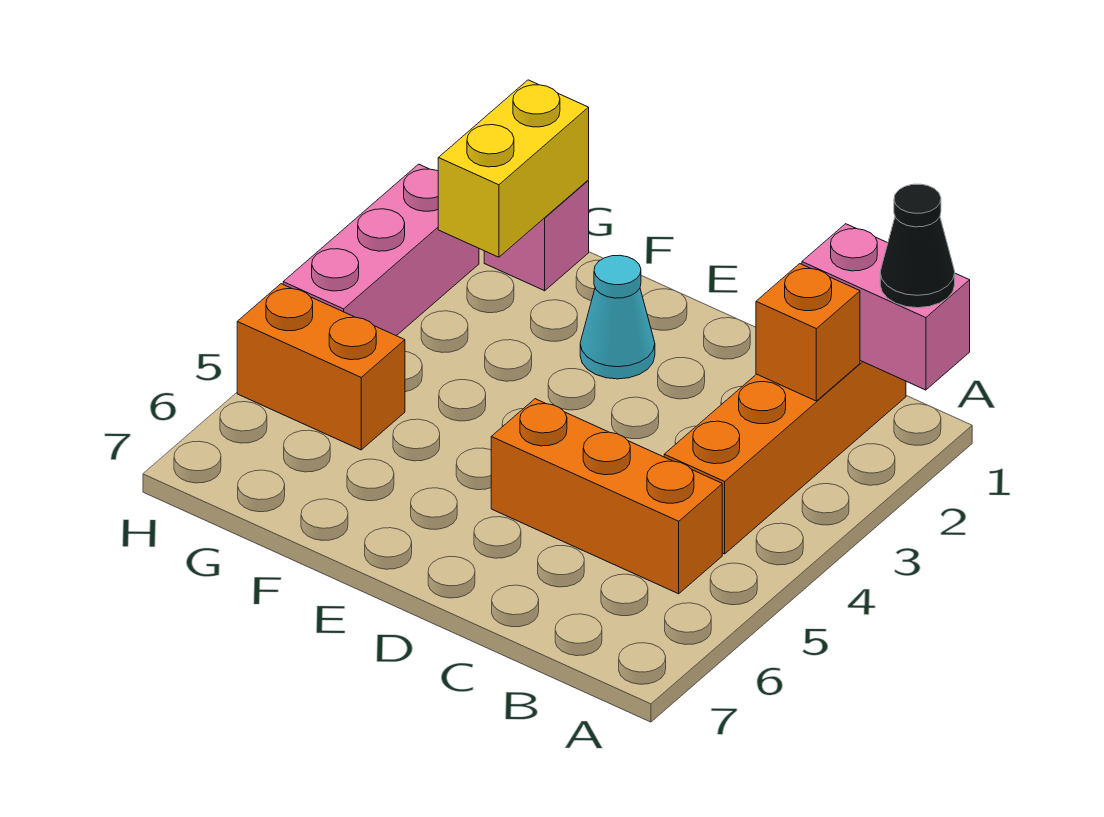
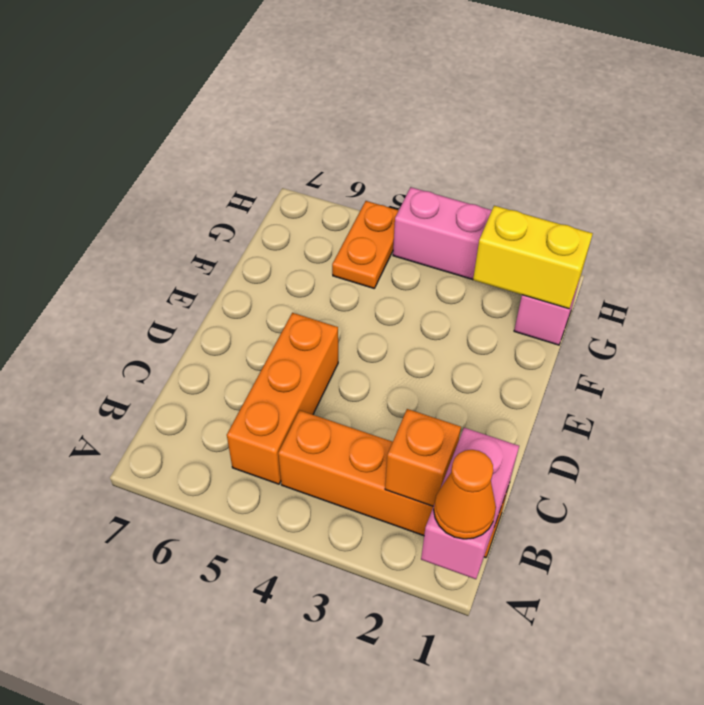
black cone A1 level 3 -> orange cone A1 level 3
cyan cone E2 level 1 -> none
orange brick G5:H5 level 1 -> orange plate G5:H5 level 1

